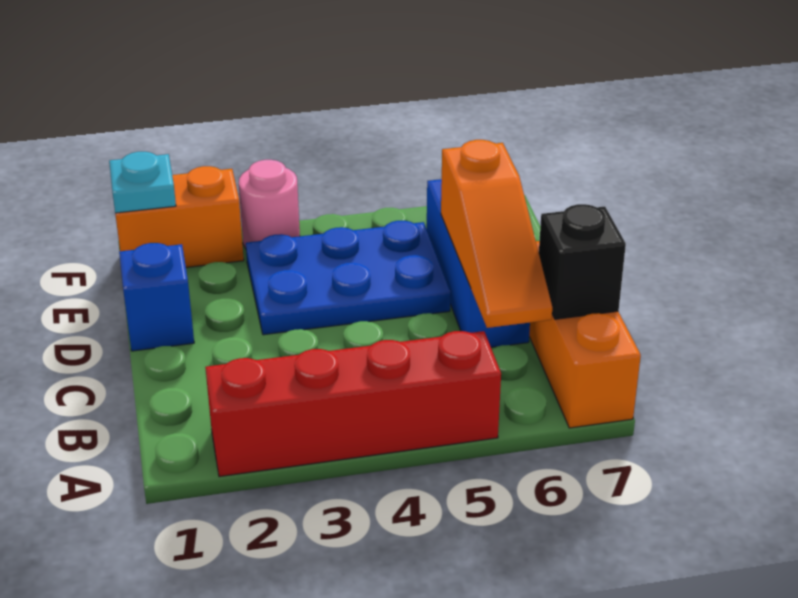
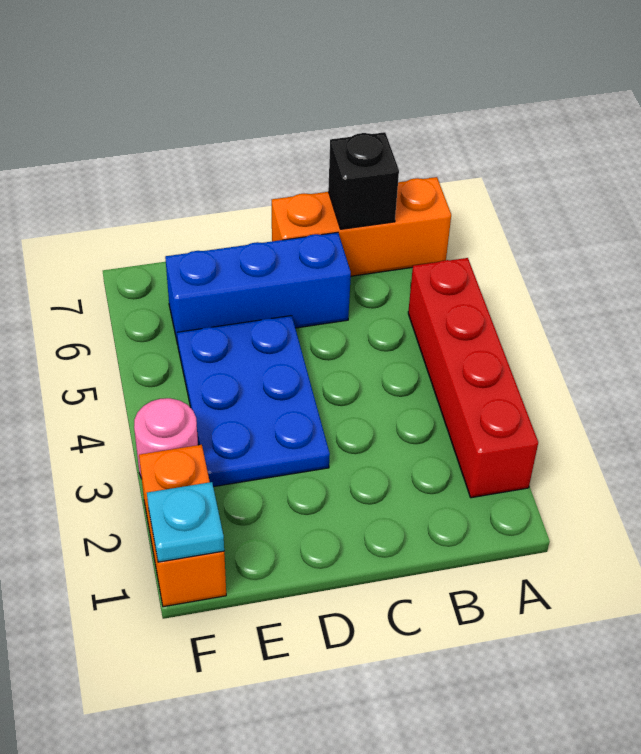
orange slope B6:D6 level 2 top D -> none
blue brick D1 level 1 -> none

